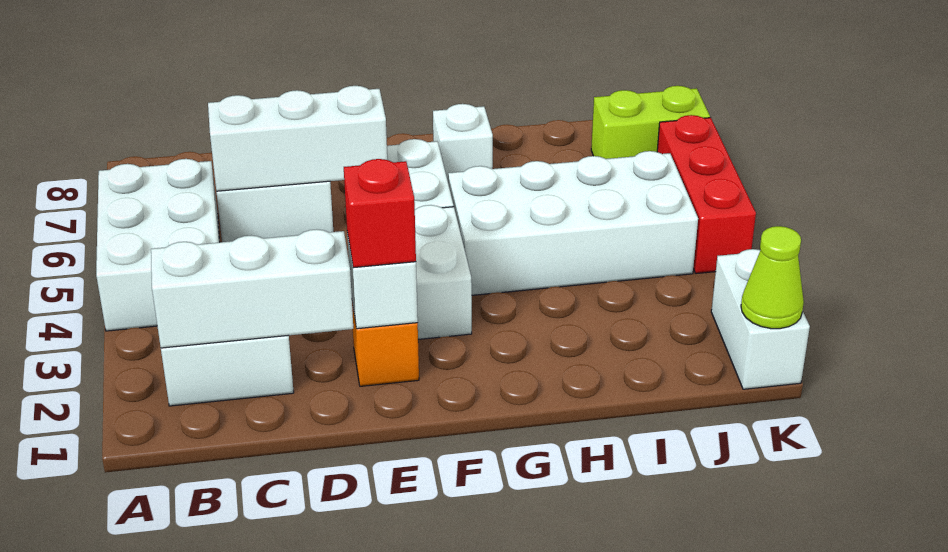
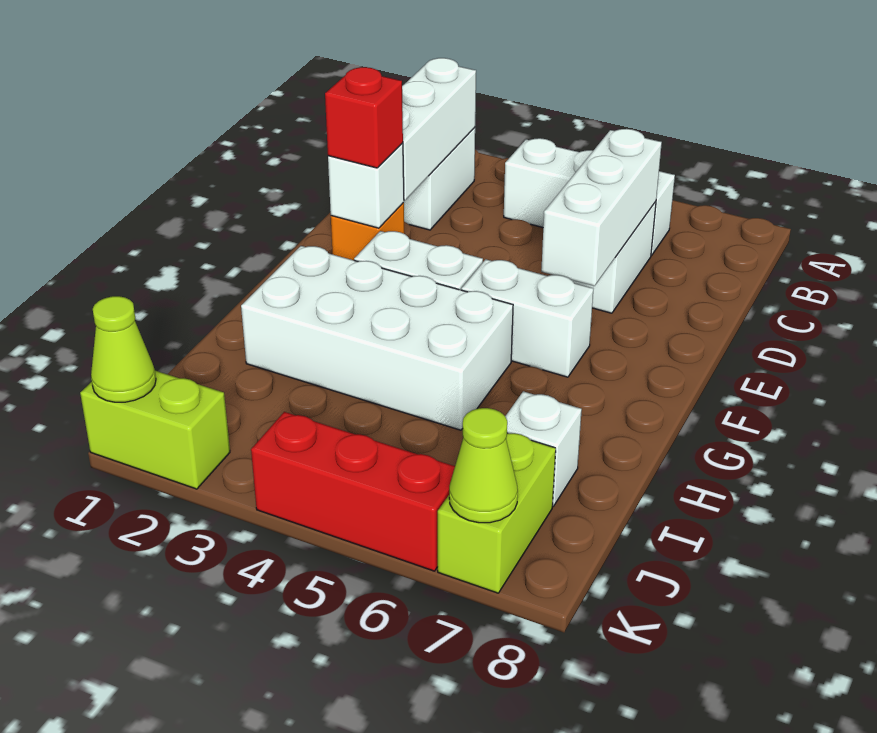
white brick A4:B6 level 1 -> white brick B4:B6 level 1
white brick G4:J5 level 1 -> white brick G2:H5 level 1
white brick G7 level 1 -> white brick I7 level 1
white brick K1:K2 level 1 -> lime brick K1:K2 level 1
none -> lime cone K7 level 2

